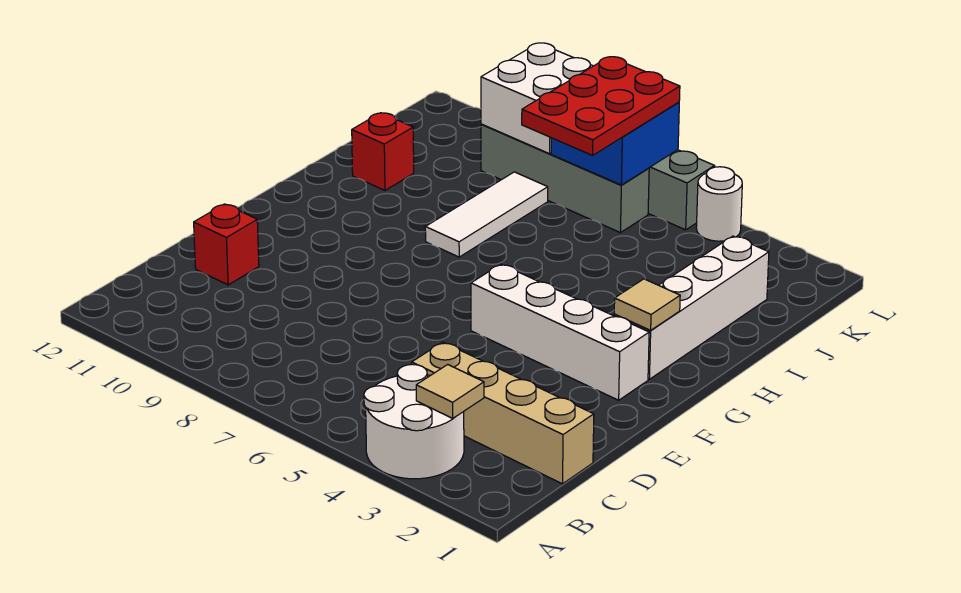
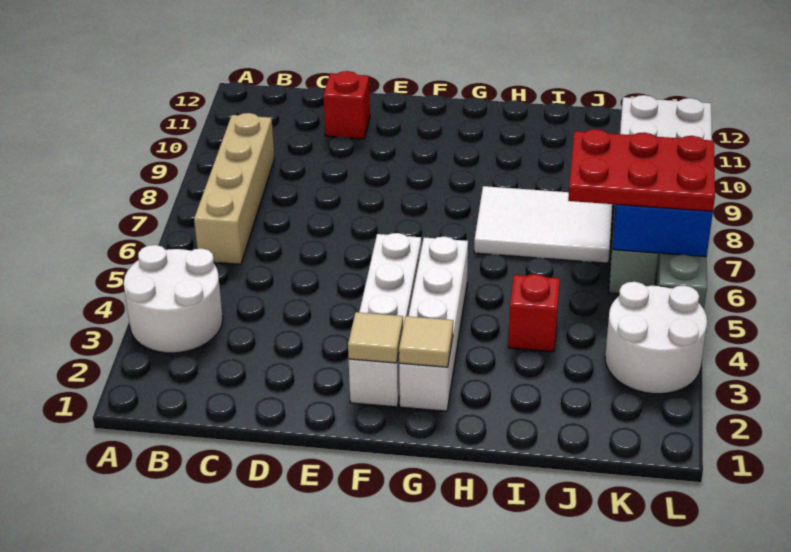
tan tile B3 level 2 -> tan tile F2 level 2
tan brick C1:C4 level 1 -> tan brick B6:B9 level 1
white brick G2:J2 level 1 -> white brick G2:G5 level 1
white tile H8:J8 level 1 -> white tile H7:J8 level 1
red brick I11 level 1 -> red brick I4 level 1
white round brick L4 level 1 -> white round brick K3:L4 level 1

